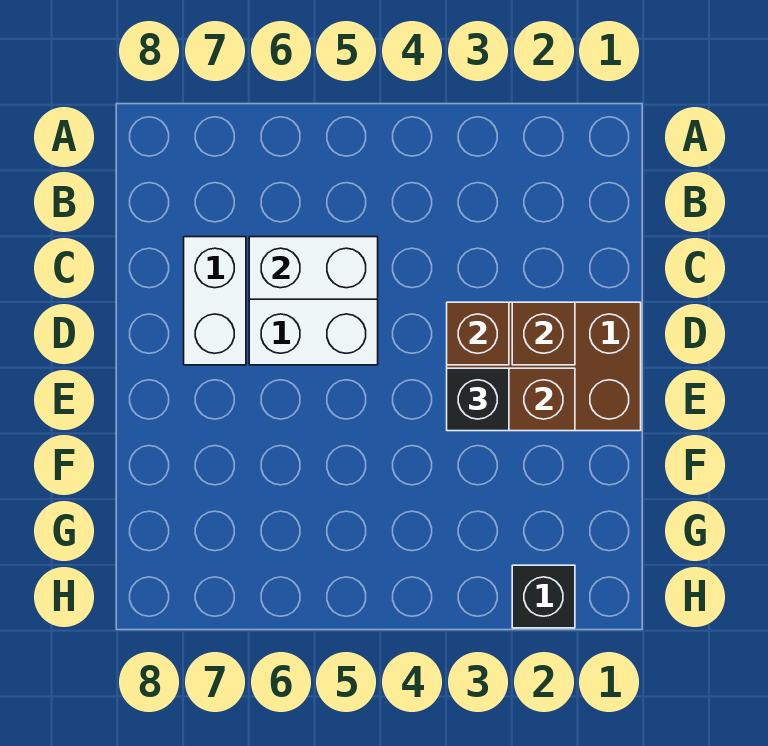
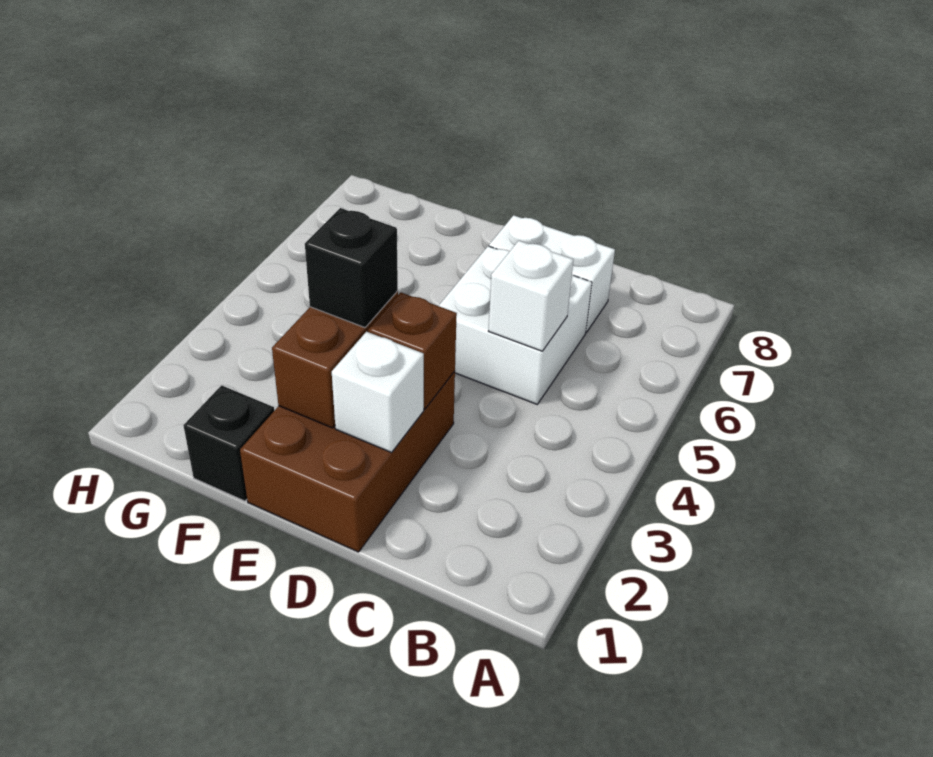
white brick C5:C6 level 2 -> white brick C5 level 2
brown brick D2 level 2 -> white brick D2 level 2
black brick H2 level 1 -> black brick F1 level 1

